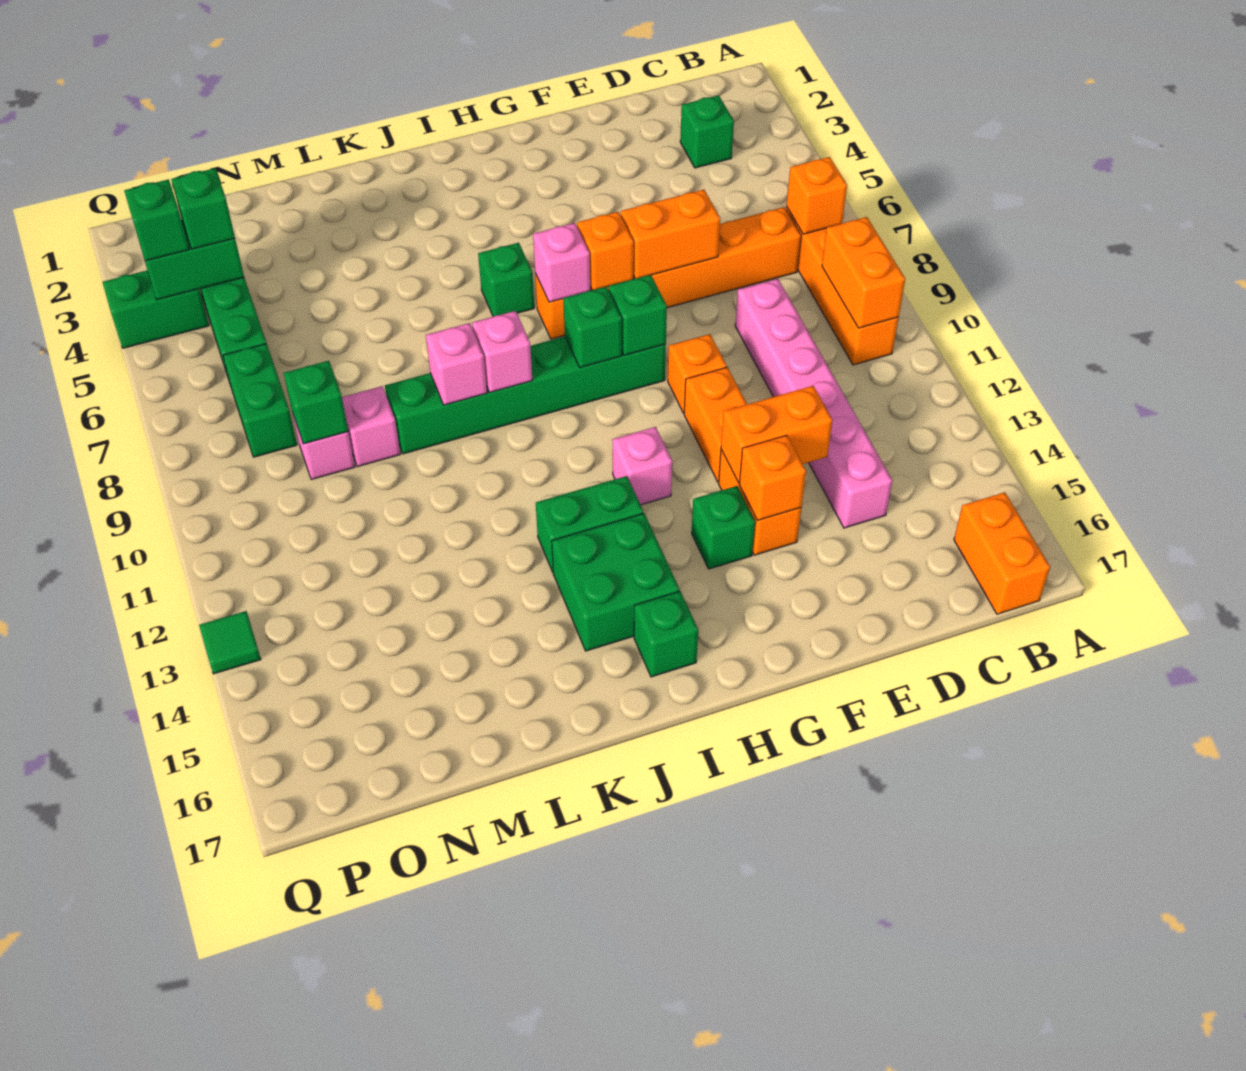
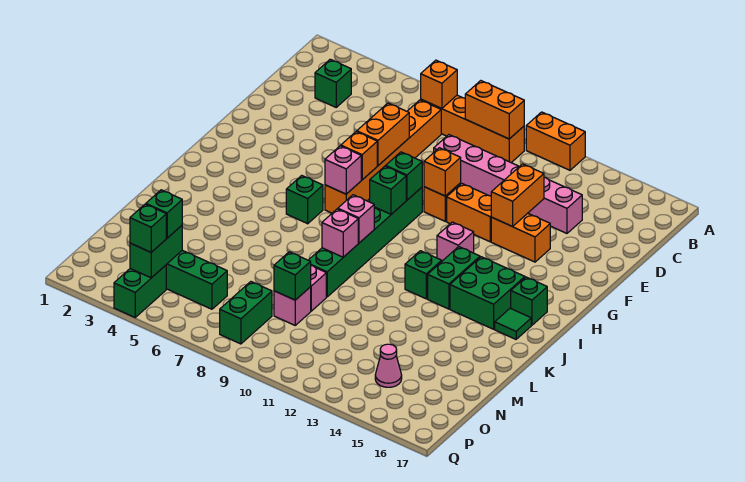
orange brick B16:B17 level 1 -> orange brick A11:A12 level 1
orange brick F14 level 2 -> orange brick F10 level 2
green brick G14 level 1 -> green brick J12 level 1
green brick O7:O8 level 1 -> green brick O8:P8 level 1
none -> pink cone O14 level 1
green tile Q13 level 1 -> green tile J16 level 1

